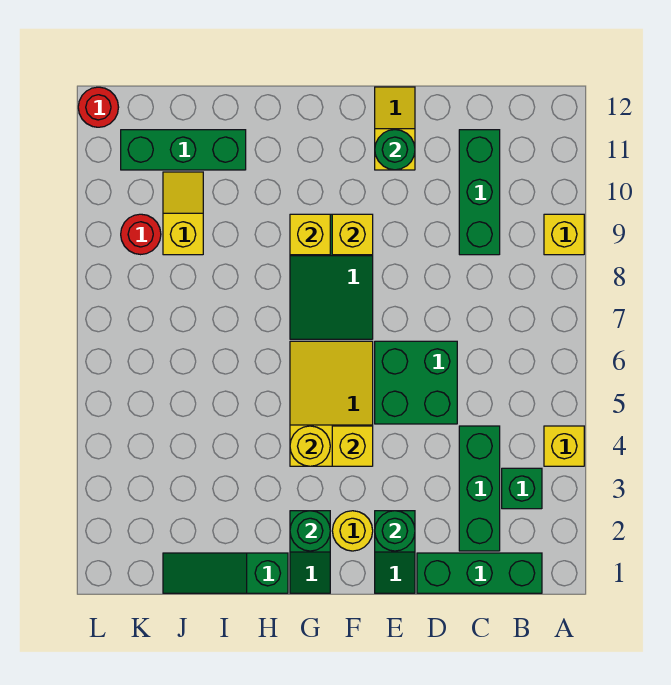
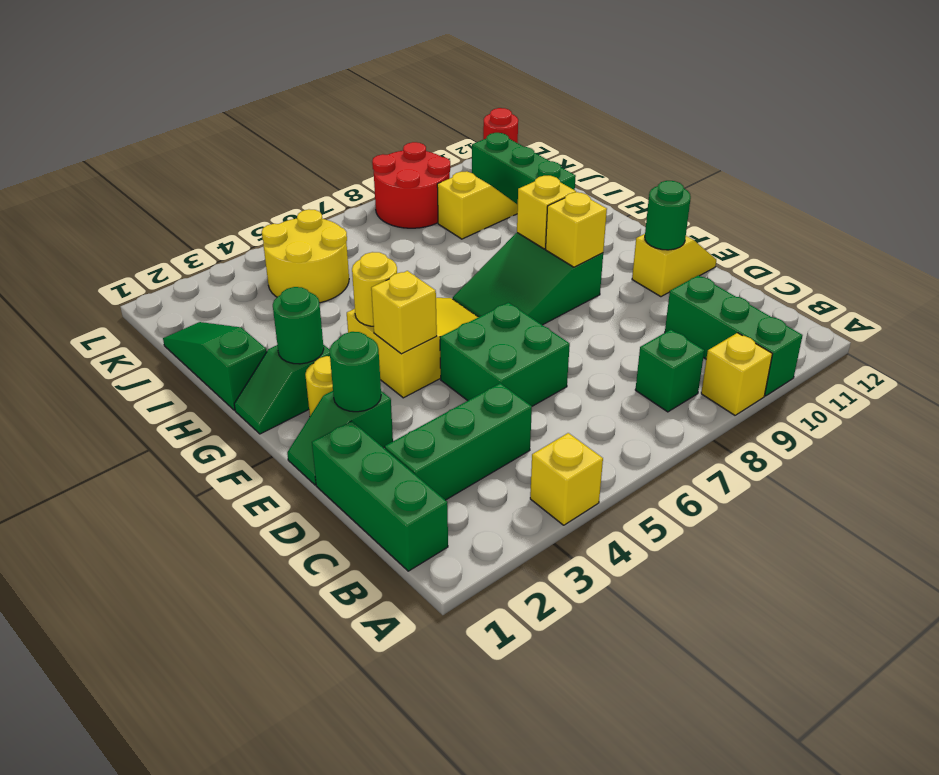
green brick B3 level 1 -> green brick B8 level 1
green brick C9:C11 level 1 -> green brick A10:C10 level 1
none -> yellow round brick J4:K5 level 1
red round brick K9 level 1 -> red round brick K8:L9 level 1

